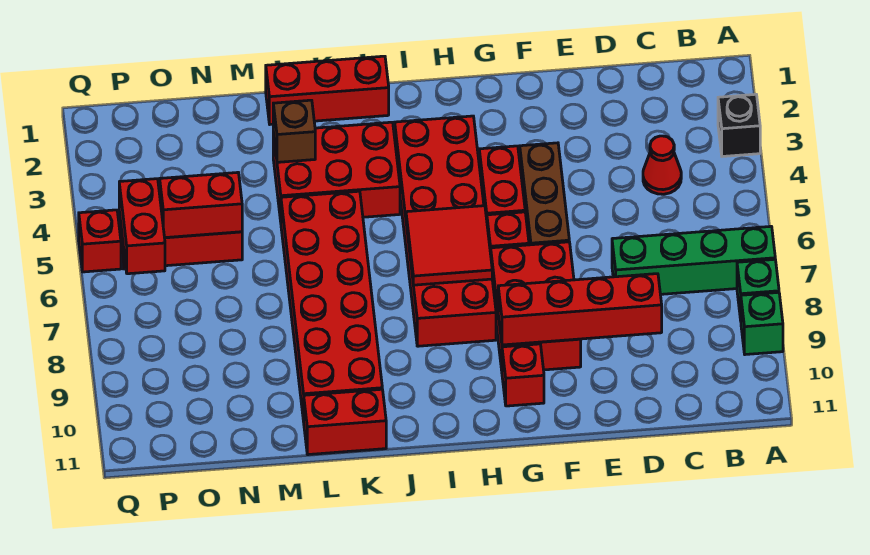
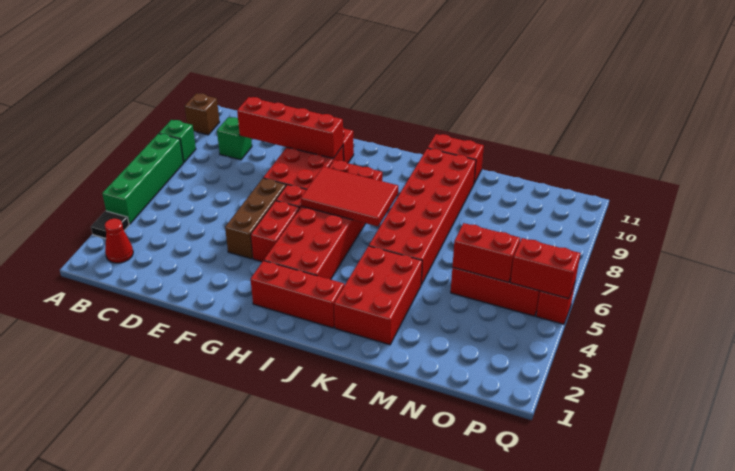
black brick A3 level 1 -> black tile A3 level 1
green brick A7:D7 level 1 -> green brick A4:A7 level 1
green brick A9 level 1 -> green brick C9 level 1
red cone C4 level 1 -> red cone B2 level 1
red tile H6:I7 level 2 -> red tile H6:J7 level 2
red brick J1:L1 level 1 -> red brick H2:J2 level 1
red brick J3:L4 level 1 -> red brick K2:L4 level 1
brown brick L3 level 2 -> brown brick A10 level 1
red brick P5:P6 level 2 -> red brick P5:Q5 level 2

